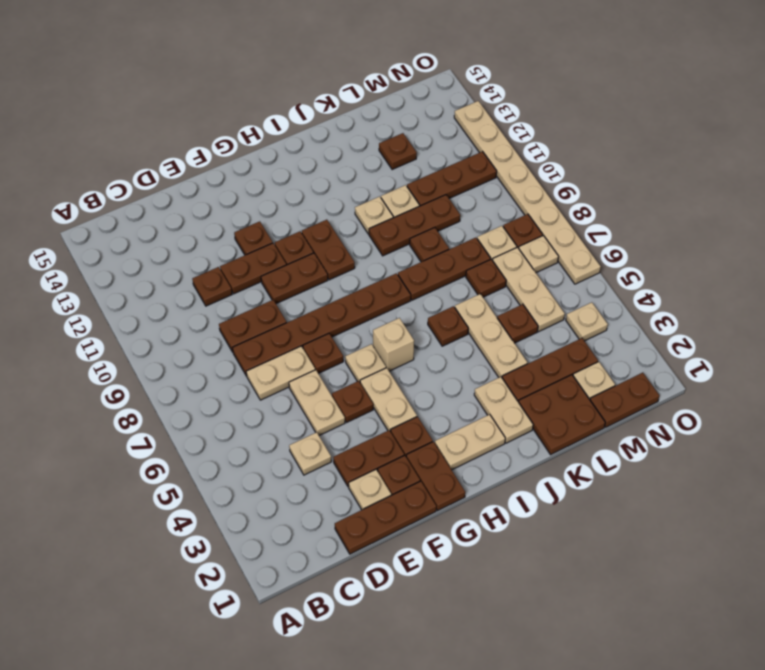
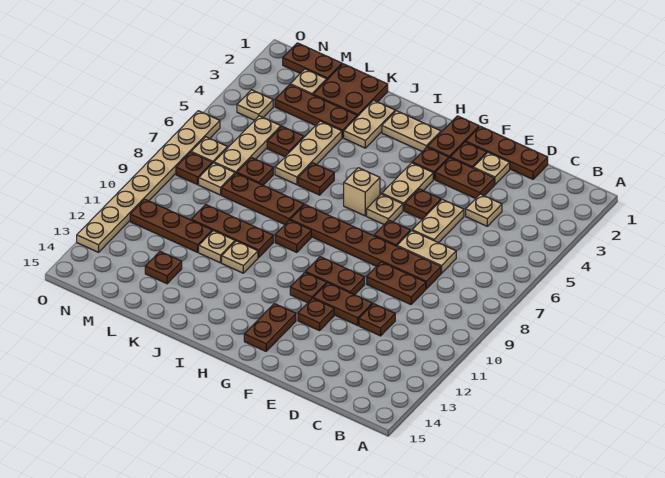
brown plate H10:H11 level 1 -> brown plate G13:G14 level 1
brown plate K9 level 1 -> brown plate I9 level 1

